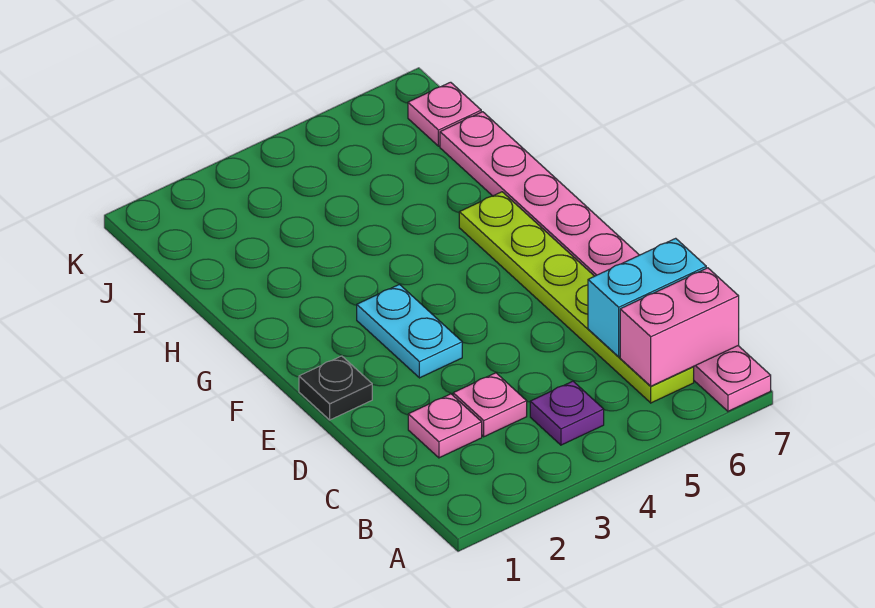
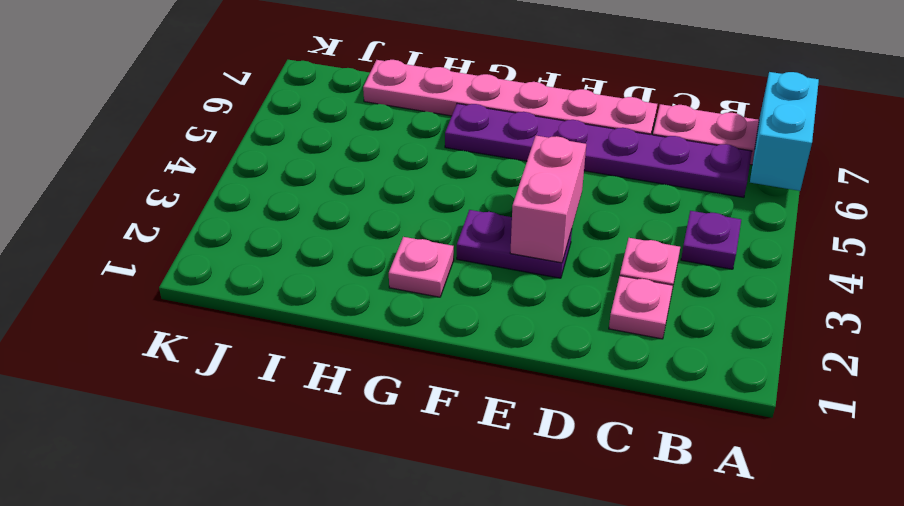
lime plate B6:G6 level 1 -> purple plate B6:G6 level 1
pink brick B6:B7 level 2 -> pink brick E3:E4 level 2
cyan brick C6:C7 level 2 -> cyan brick A6:A7 level 2
black plate E1 level 1 -> none
cyan plate E3:F3 level 1 -> purple plate E3:F3 level 1
pink plate J7 level 1 -> pink plate G2 level 1

